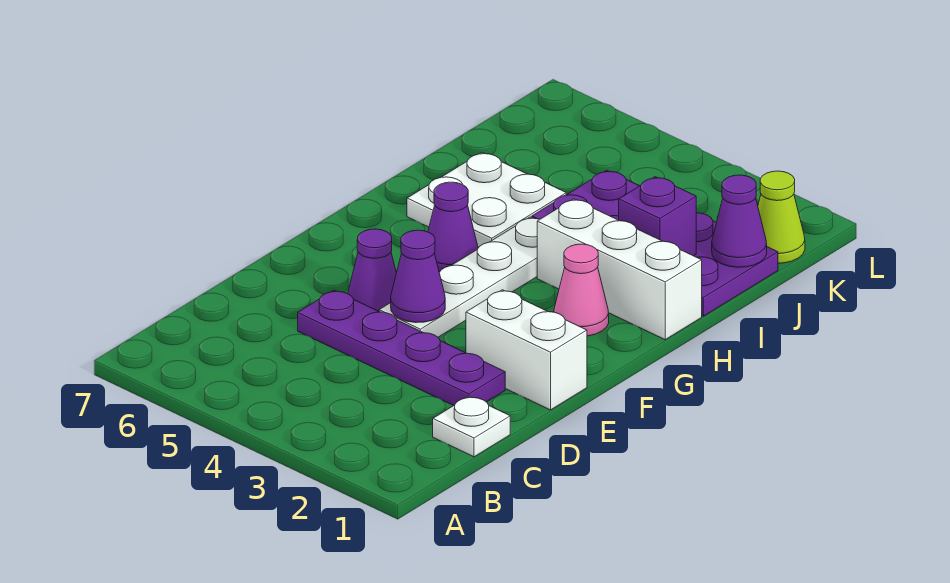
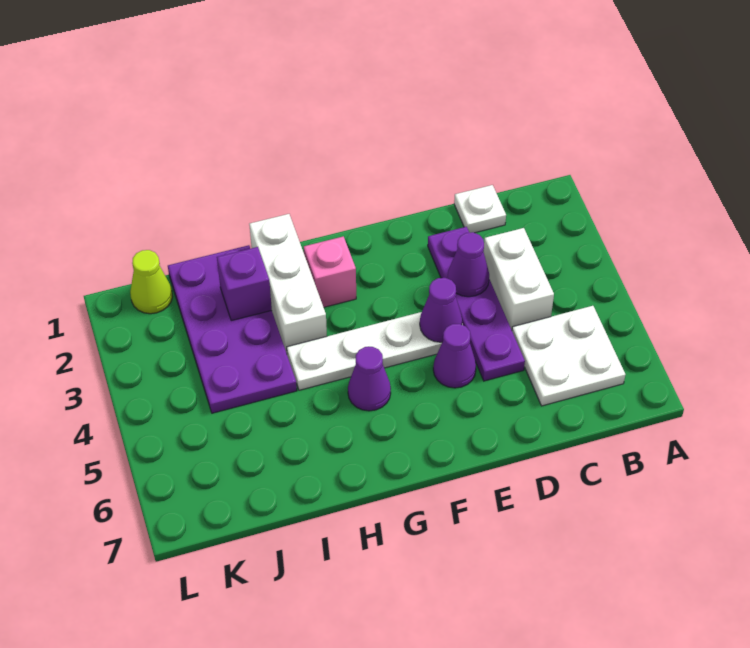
white brick E1:E2 level 1 -> white brick C3:C4 level 1
pink cone G2 level 1 -> pink brick G2 level 1
white plate H5:I6 level 1 -> white plate B5:C6 level 1
purple cone J1 level 2 -> purple cone D3 level 2

